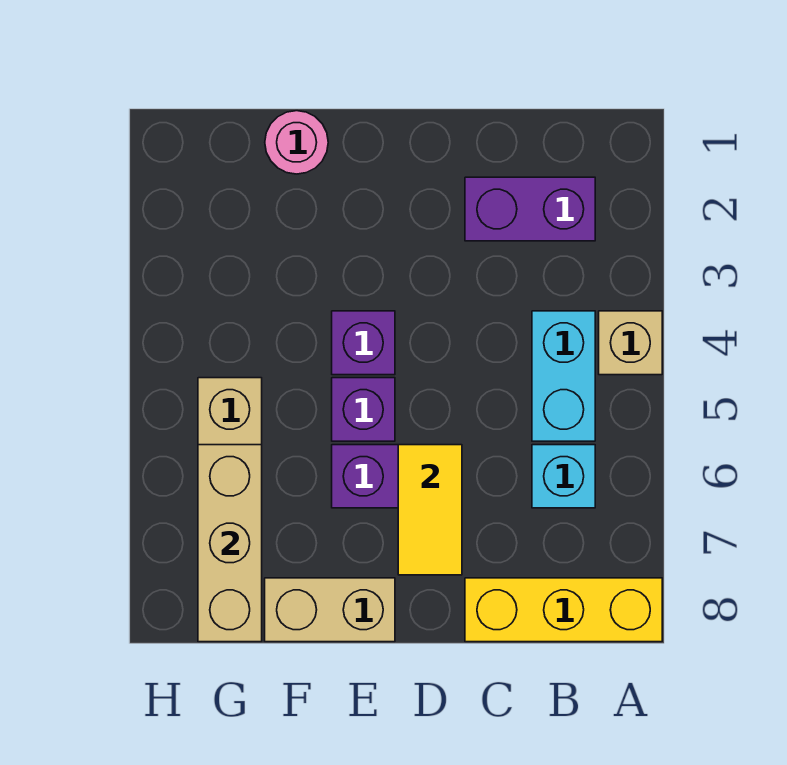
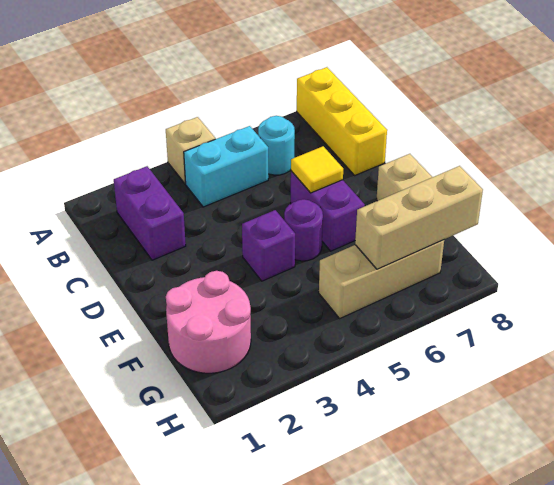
cyan brick B6 level 1 -> cyan round brick B6 level 1
yellow tile D6:D7 level 2 -> yellow tile D6 level 2
purple brick E5 level 1 -> purple round brick E5 level 1
pink round brick F1 level 1 -> pink round brick F1:G2 level 1

